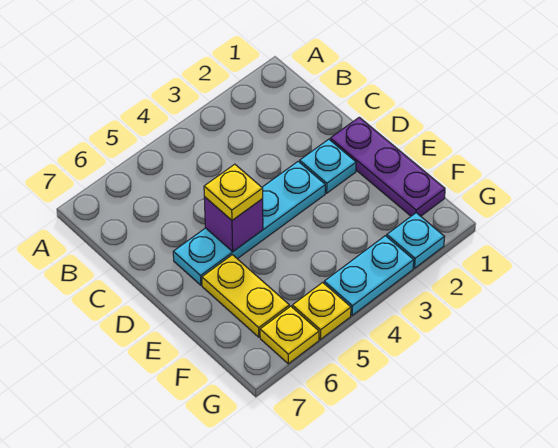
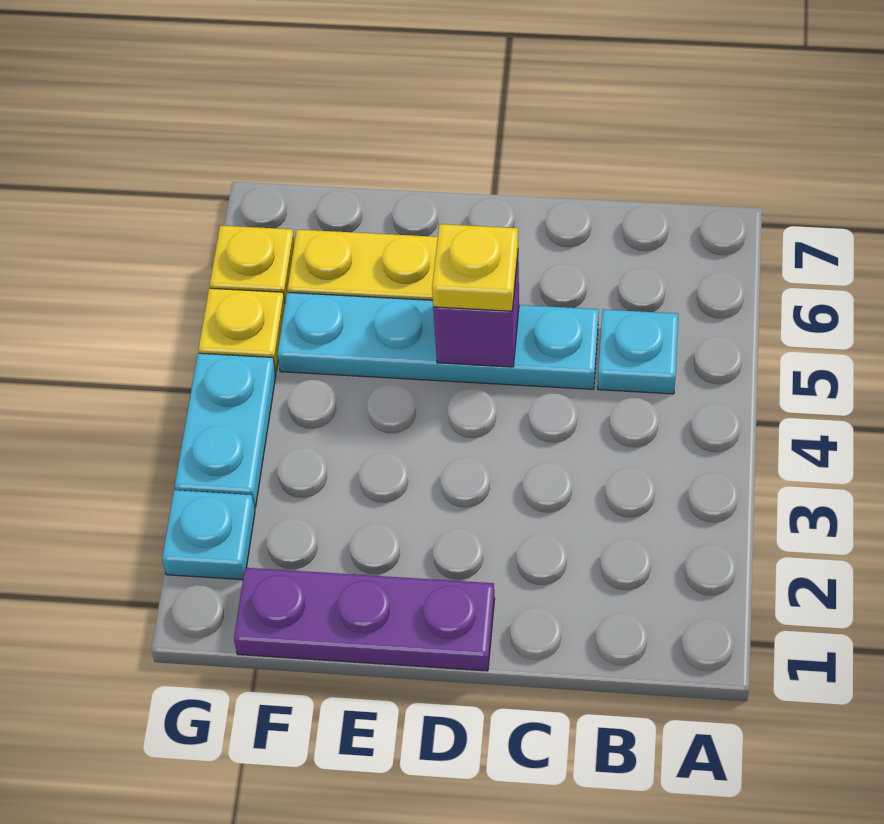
cyan plate D2 level 1 -> cyan plate B5 level 1
cyan plate D3:D6 level 1 -> cyan plate C5:F5 level 1

